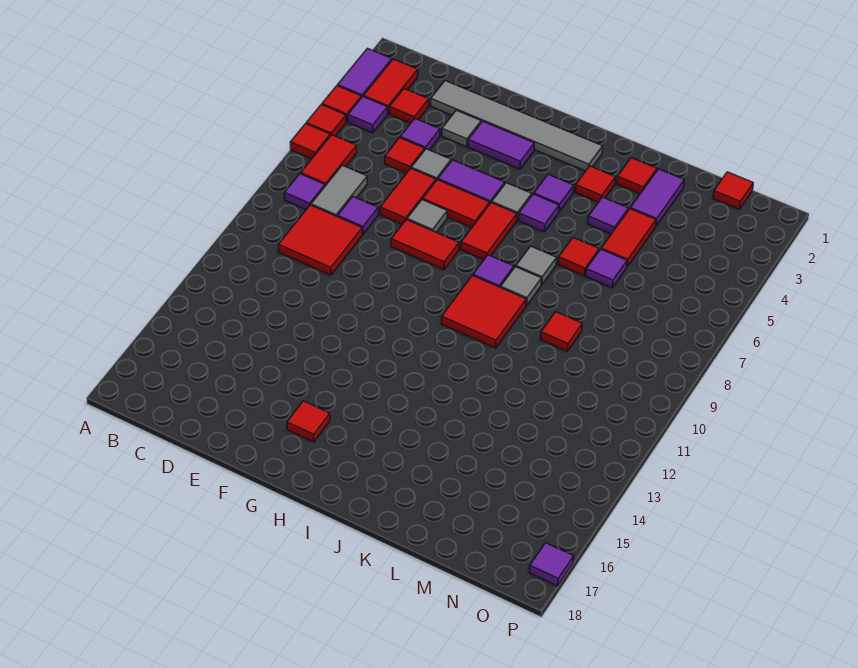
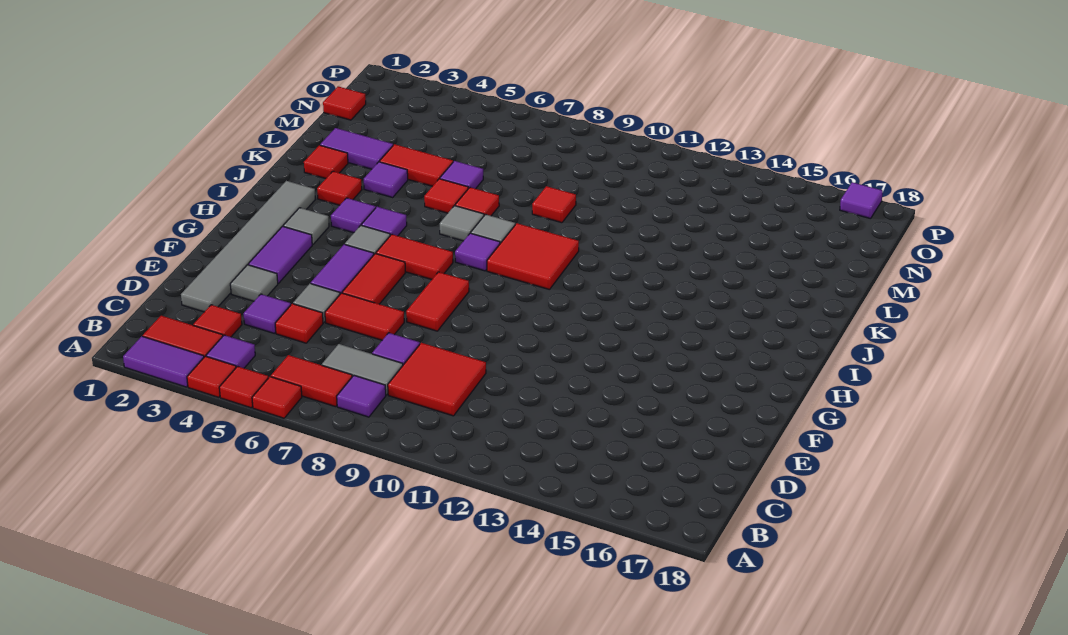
grey tile F7 level 1 -> grey tile H3 level 1
red tile G16 level 1 -> red tile K7 level 1

